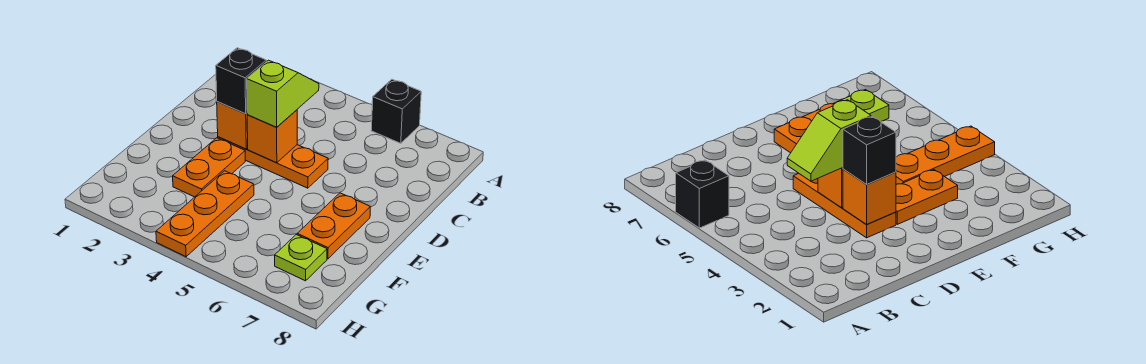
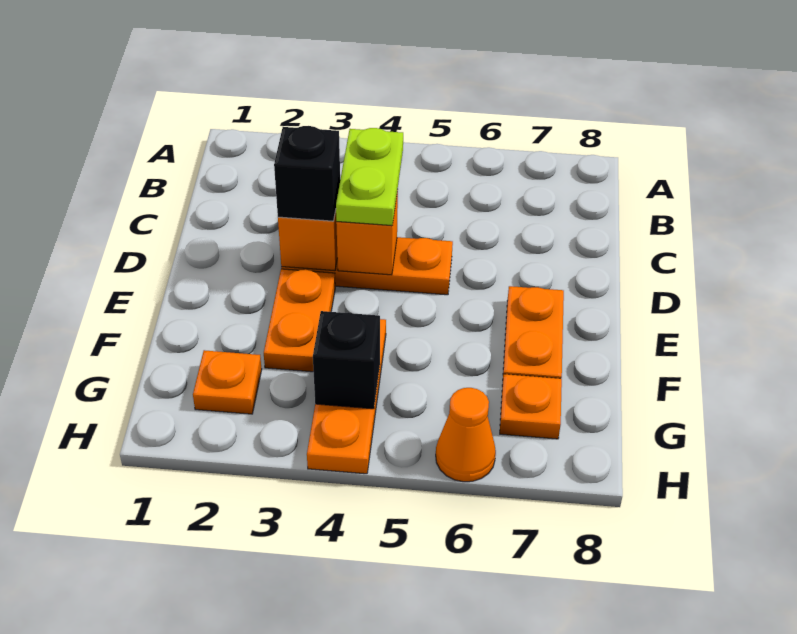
black brick A6 level 1 -> black brick G4 level 2
lime slope C4:D4 level 3 top D -> lime plate C4:D4 level 3
none -> orange plate G2 level 1
lime plate G7 level 1 -> orange plate G7 level 1
none -> orange cone H6 level 1

